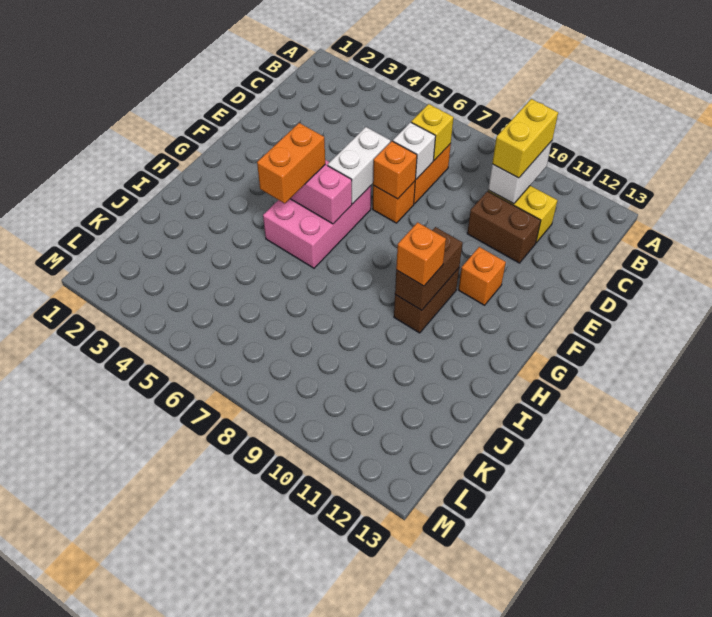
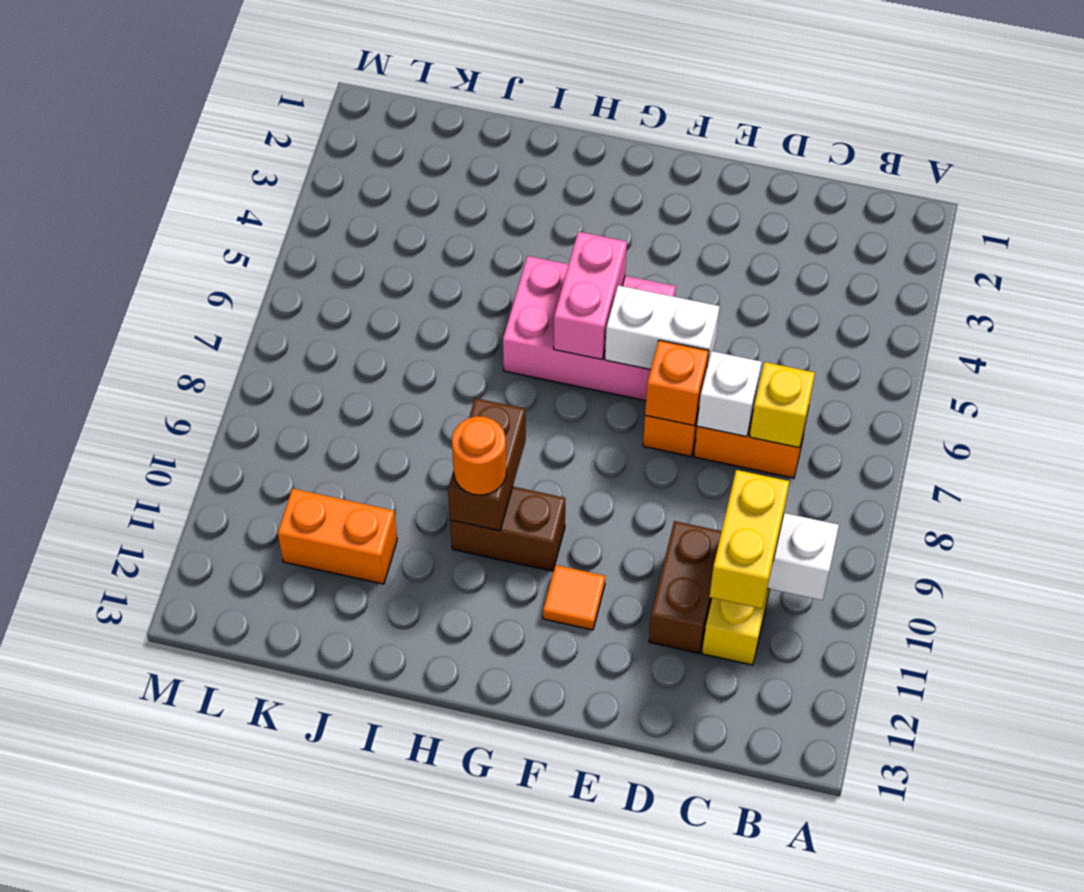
yellow brick B10:C10 level 3 -> yellow brick C10:C11 level 3
orange brick F11 level 1 -> orange tile F11 level 1
orange brick G5:H5 level 3 -> orange brick J11:K11 level 1
brown brick G10:H10 level 2 -> brown brick H9:H10 level 2
orange brick H10 level 3 -> orange round brick H10 level 3

